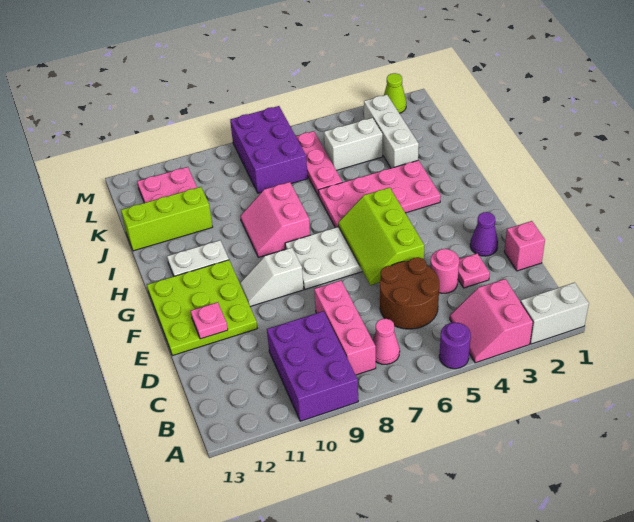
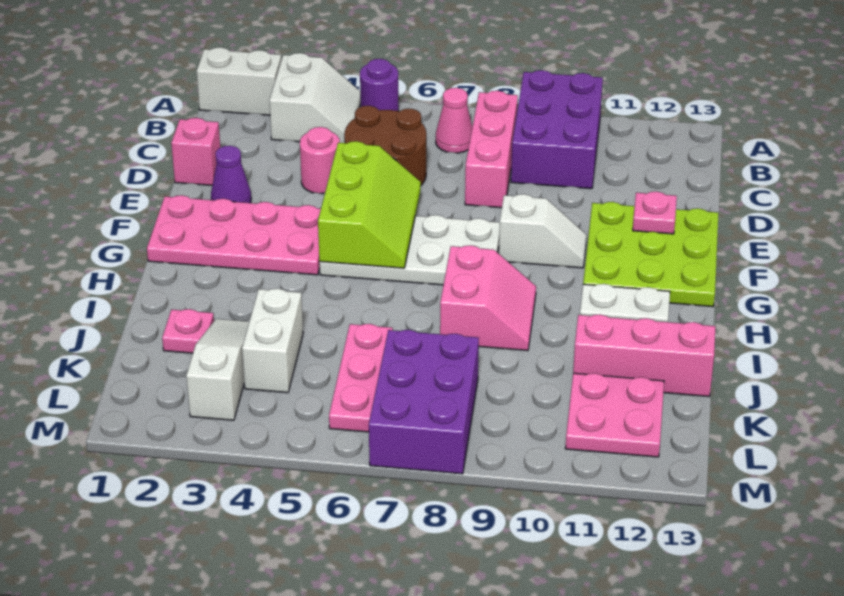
pink slope A3:B4 level 1 top 3 -> white slope A3:B4 level 1 top 3
pink plate D3 level 1 -> pink plate J2 level 1
pink plate H3:I6 level 1 -> pink plate F1:G4 level 1
white brick J3:L3 level 1 -> white slope J3:L3 level 1 top L
lime brick J11:J13 level 1 -> pink brick J11:J13 level 1
white brick K4:K5 level 1 -> white brick J4:K4 level 1
lime cone M2 level 1 -> none

